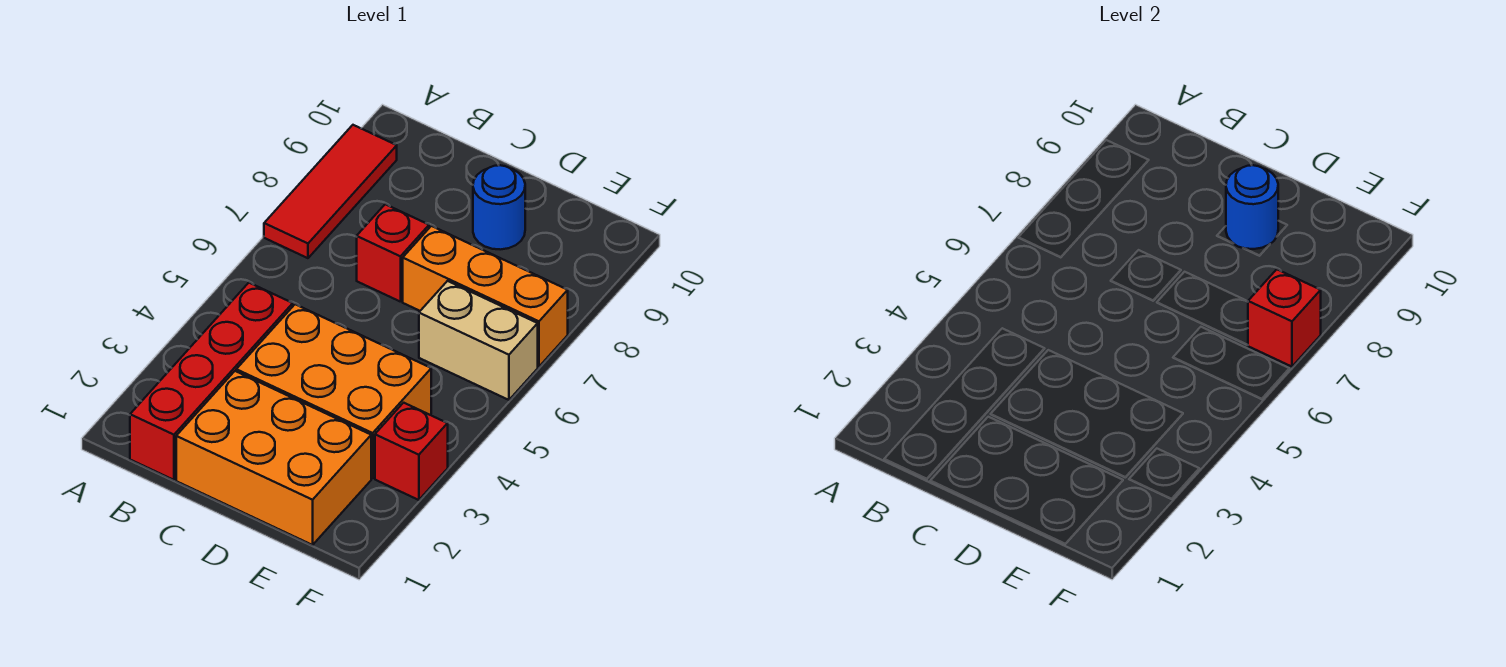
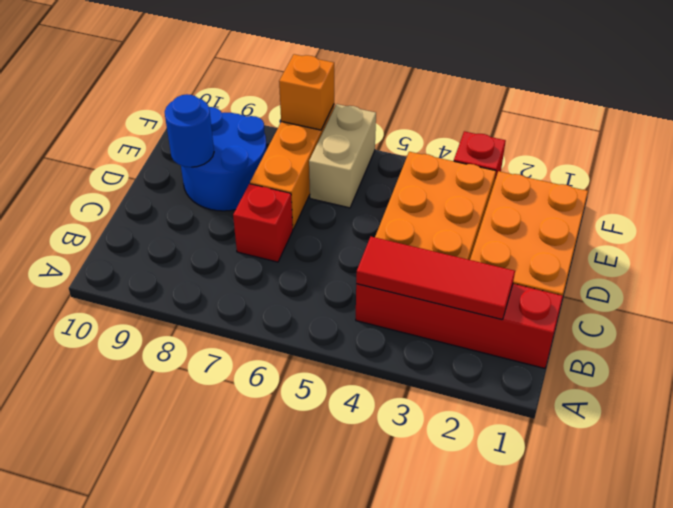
red tile A7:A9 level 1 -> red tile B2:B4 level 2
blue round brick D9 level 1 -> blue round brick D8:E9 level 1
red brick F7 level 2 -> orange brick F7 level 2

